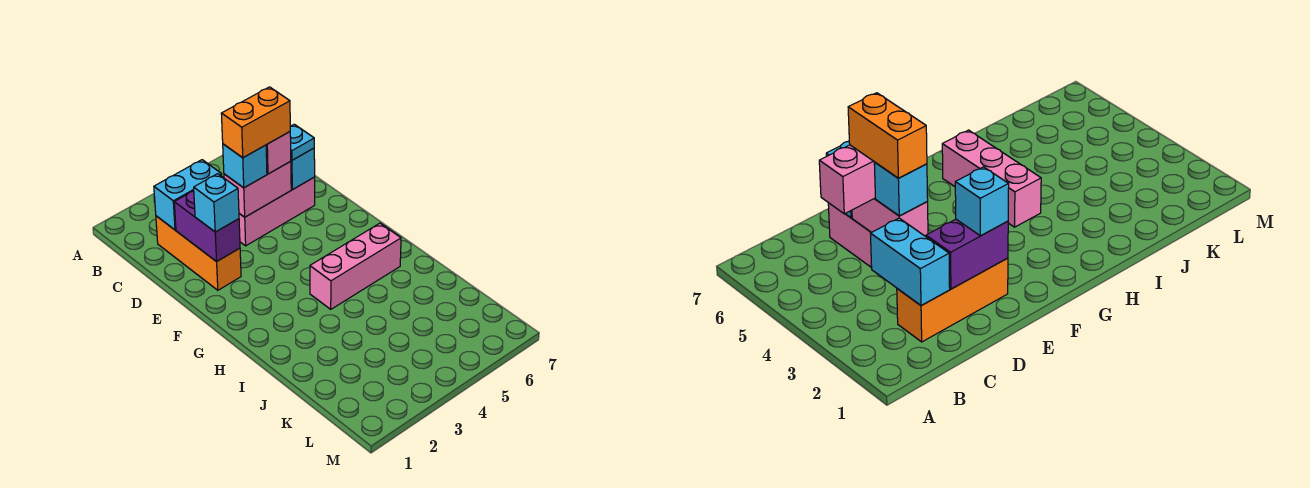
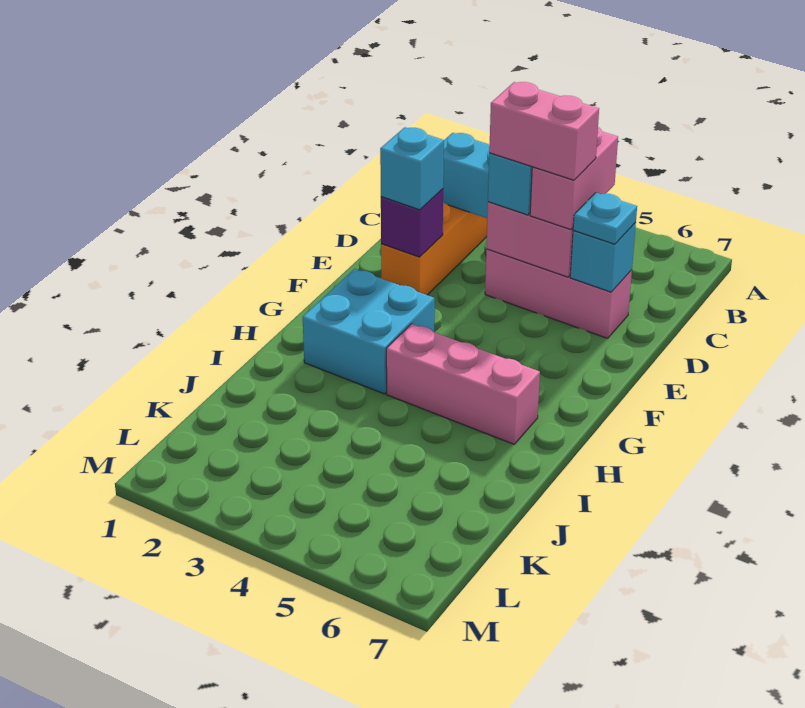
purple brick D2:E2 level 2 -> purple brick E2 level 2
orange brick D4:D5 level 4 -> pink brick D4:D5 level 4
none -> cyan brick G2:H3 level 1

